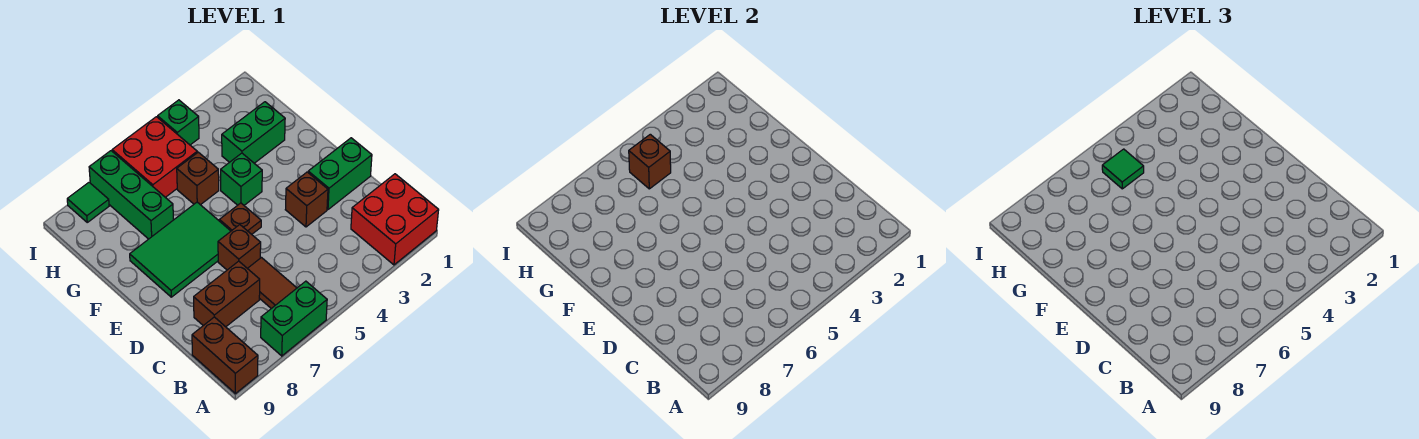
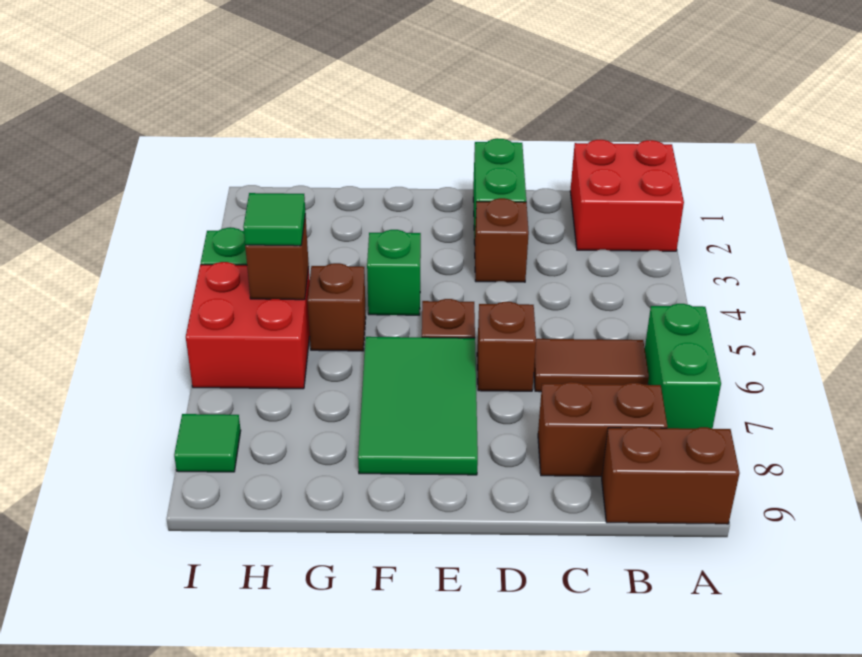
brown brick C7:C8 level 1 -> brown brick B8:C8 level 1
green brick G2:G3 level 1 -> none
green brick G7:I7 level 1 -> none

